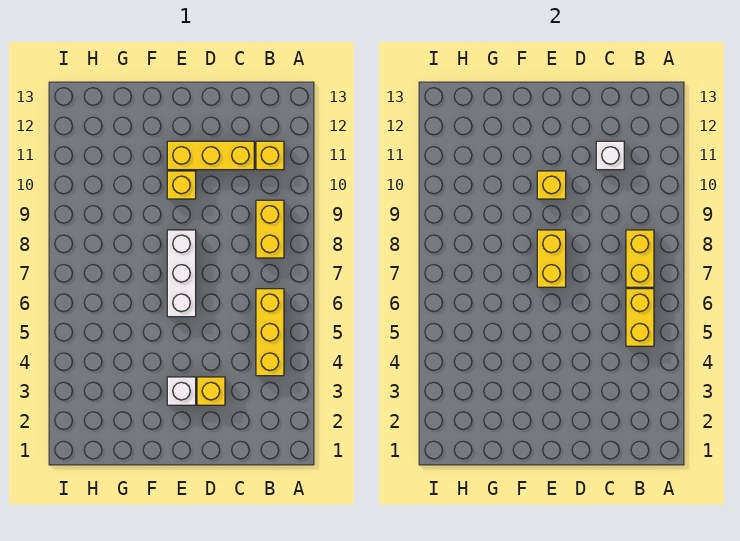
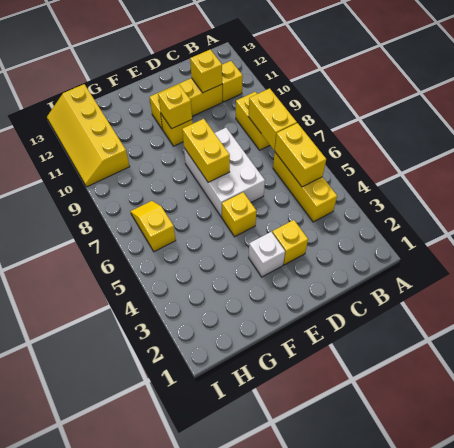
white brick C11 level 2 -> yellow brick C11 level 2
none -> yellow brick E5 level 1
white brick E6:E8 level 1 -> white brick D6:E8 level 1
none -> yellow slope H6:H7 level 1 top 6
none -> yellow slope H10:I13 level 1 top H

